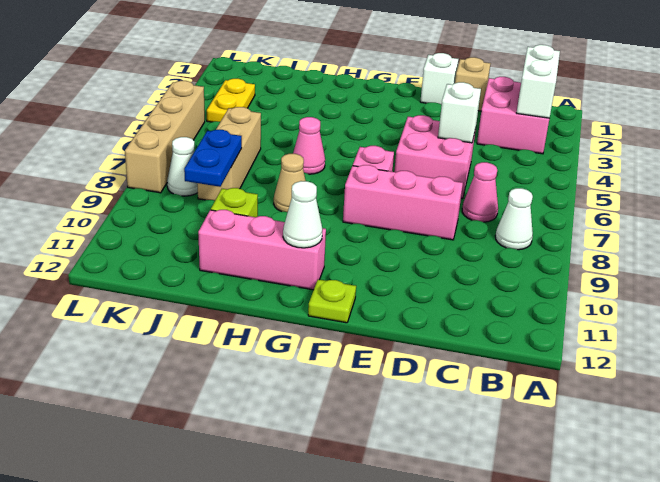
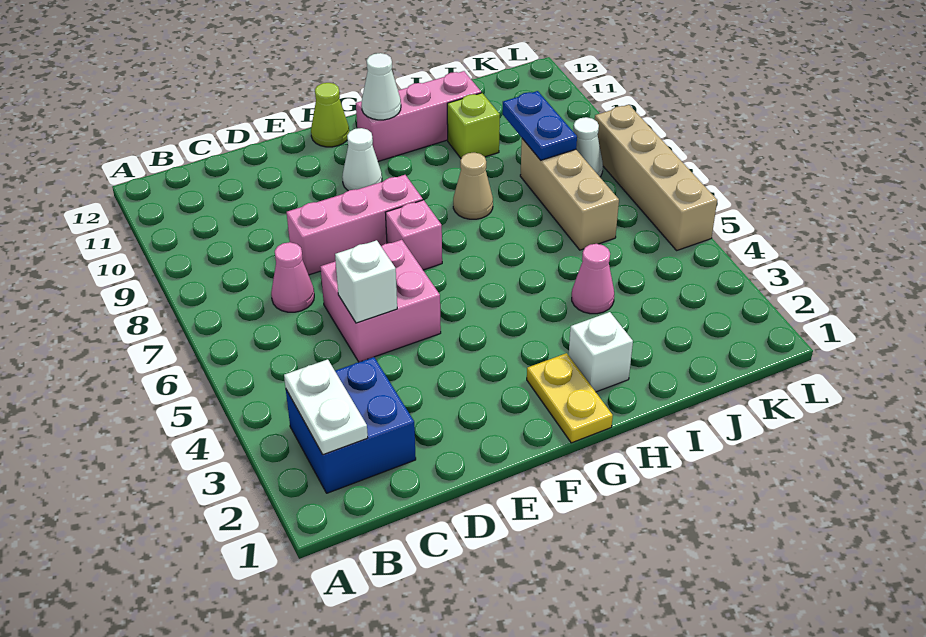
pink brick B2:C3 level 1 -> blue brick B2:C3 level 1
white brick B2:B3 level 2 -> white plate B2:B3 level 2
white cone B8 level 1 -> white cone F10 level 1
tan brick D1 level 1 -> none
white brick E1 level 1 -> white brick H2 level 1
lime plate F12 level 1 -> lime cone F12 level 1
pink cone H6 level 1 -> pink cone I4 level 1
yellow plate K3:K4 level 1 -> yellow plate G1:G2 level 1

